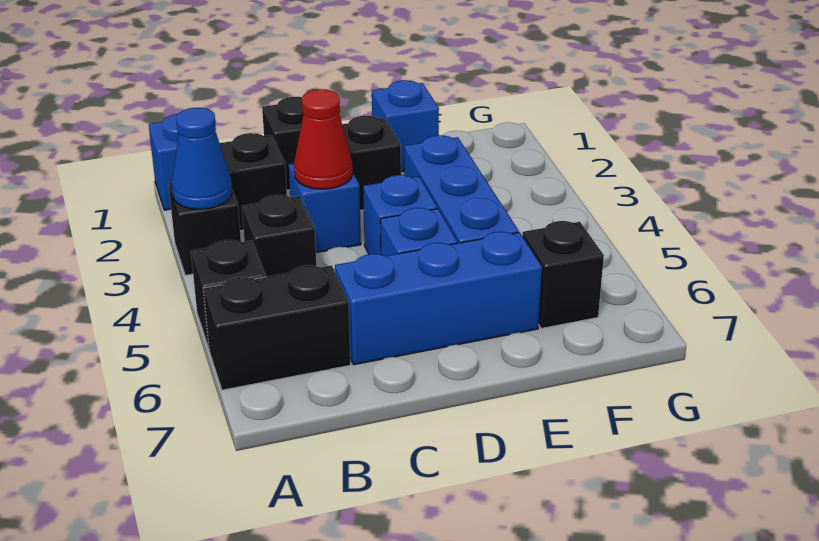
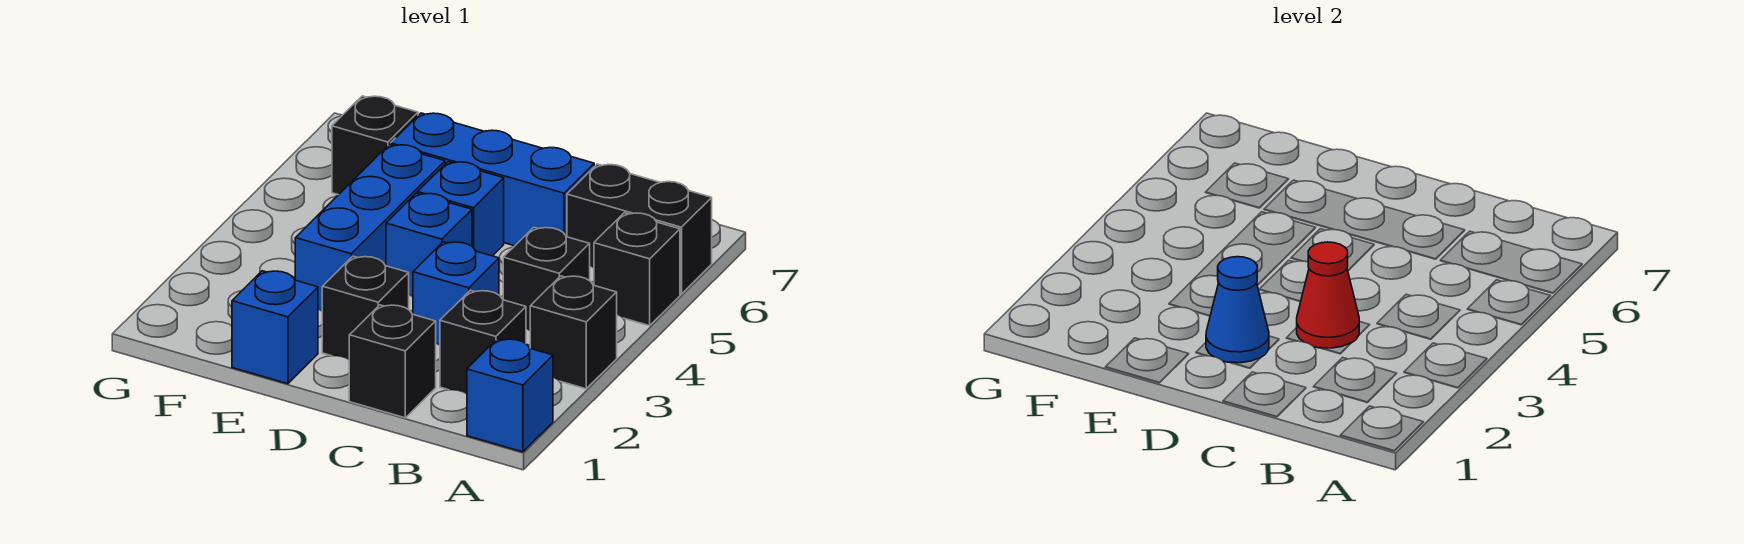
blue cone A3 level 2 -> blue cone D2 level 2

